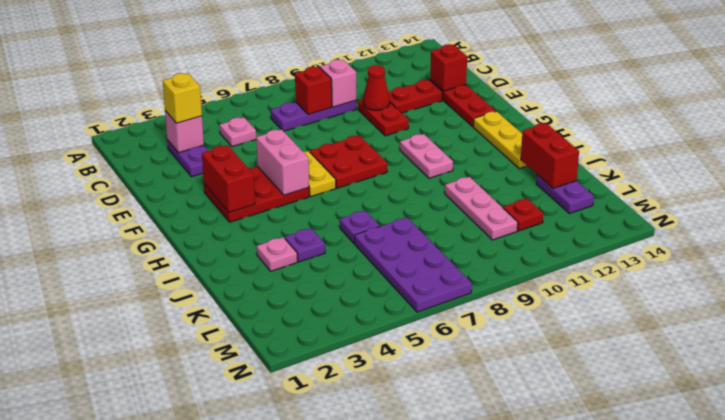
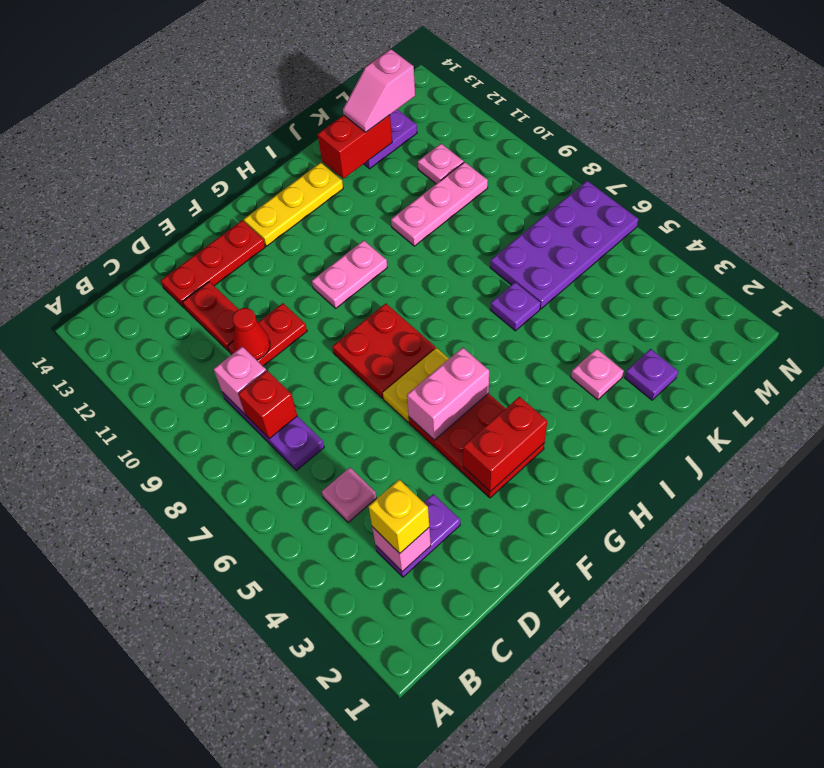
red brick D13 level 2 -> none
purple plate J4 level 1 -> purple plate K2 level 1
none -> pink slope K13:L13 level 3 top L
red plate L11 level 1 -> pink plate L11 level 1

